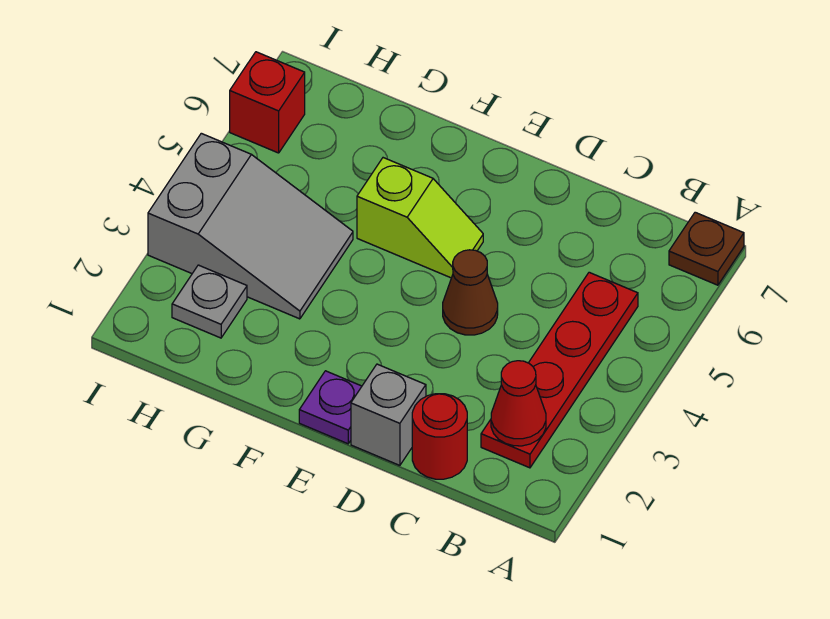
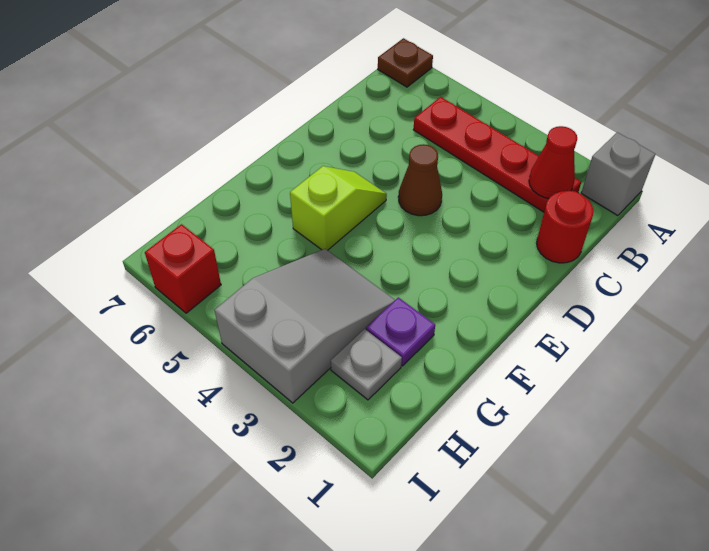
grey brick D1 level 1 -> grey brick A1 level 1
purple plate E1 level 1 -> purple plate G2 level 1

